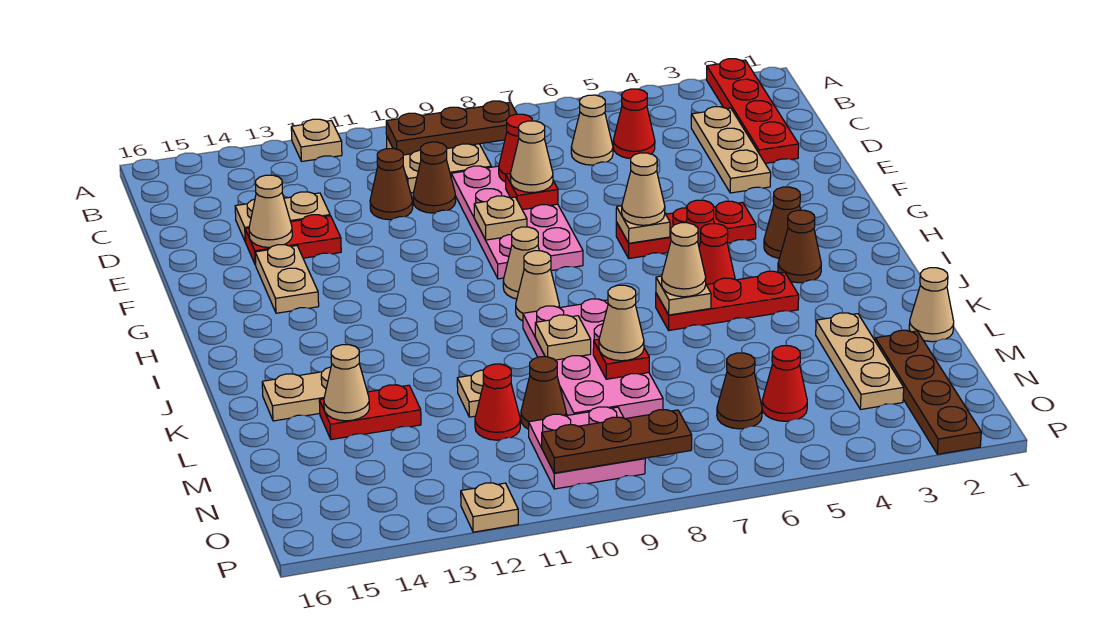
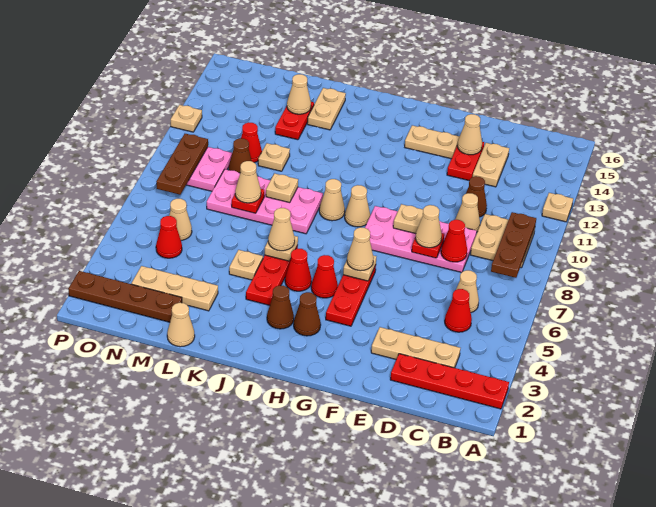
brown cone D10 level 1 -> tan cone D10 level 1
none -> tan plate K5 level 1
brown cone N6 level 1 -> tan cone N6 level 1

